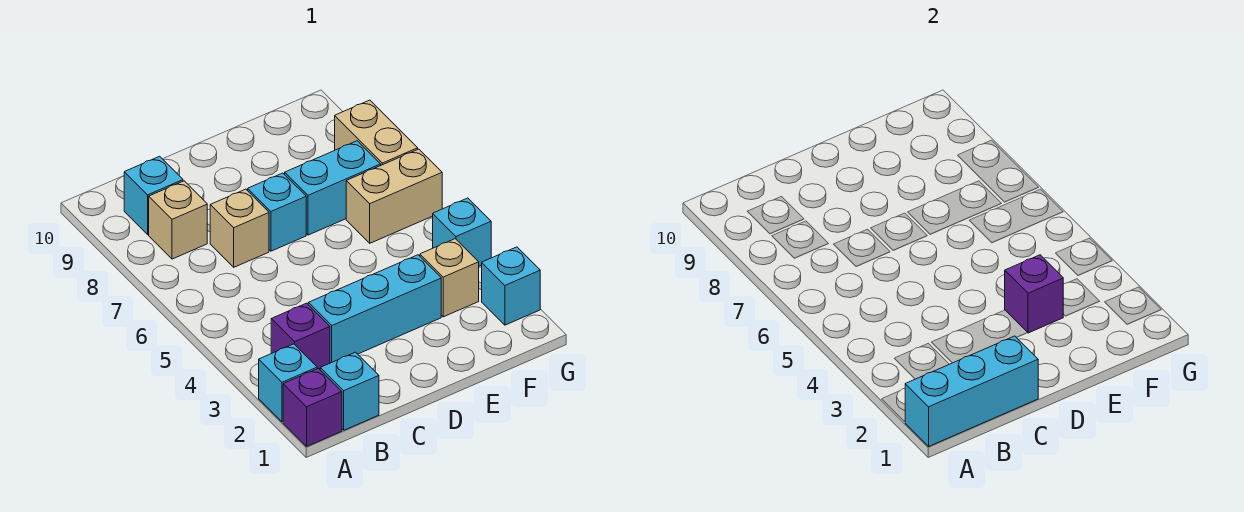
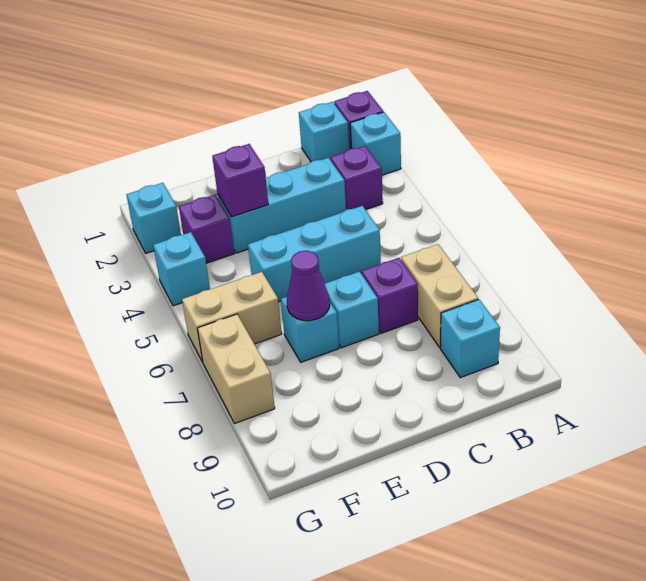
cyan brick A1:C1 level 2 -> cyan brick C5:E5 level 1
tan brick B8 level 1 -> tan brick B7:B8 level 1
tan brick C7 level 1 -> purple brick C7 level 1
cyan brick E7:F7 level 1 -> cyan brick E7 level 1
none -> purple cone E7 level 2
tan brick F3 level 1 -> purple brick F3 level 1

